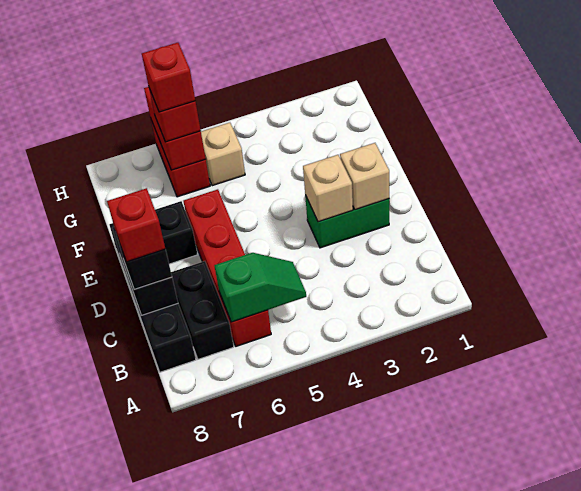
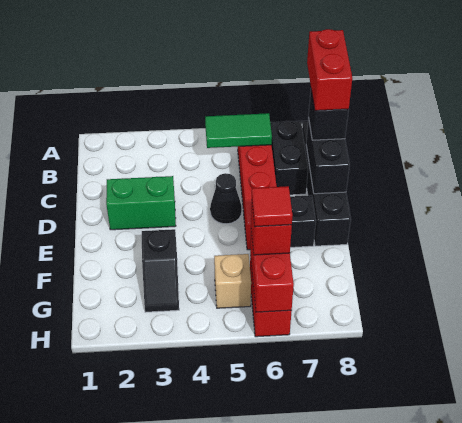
green slope B5:B6 level 2 top 6 -> green tile B5:B6 level 2
red brick C8 level 4 -> red brick B8:C8 level 4
tan brick D2 level 2 -> none
tan brick D3 level 2 -> none
none -> black cone D5 level 1
none -> black slope F3:G3 level 1 top F
red brick G6 level 4 -> red tile G6 level 4

